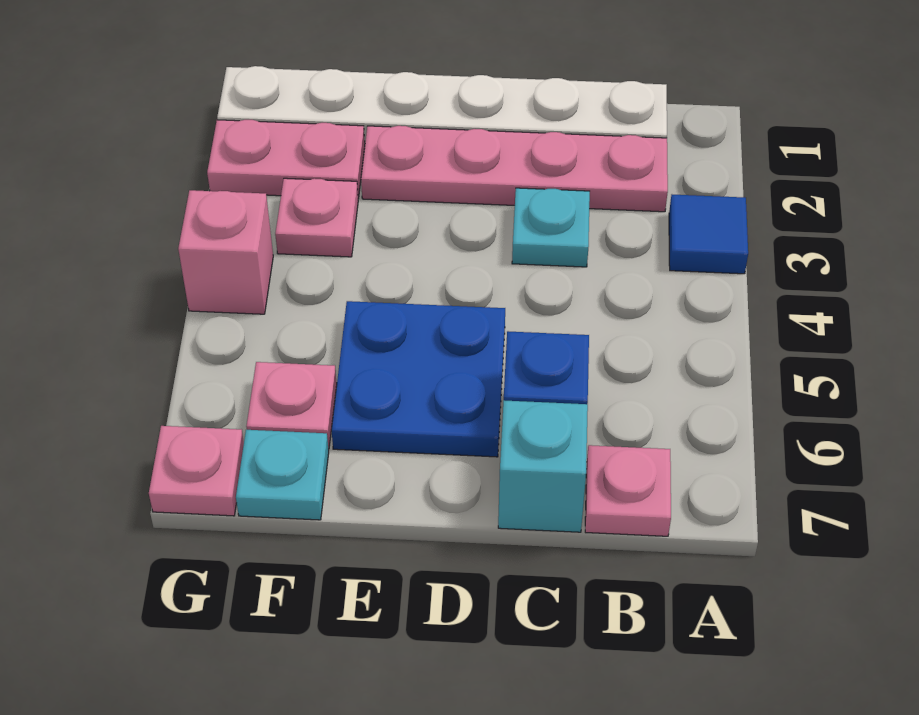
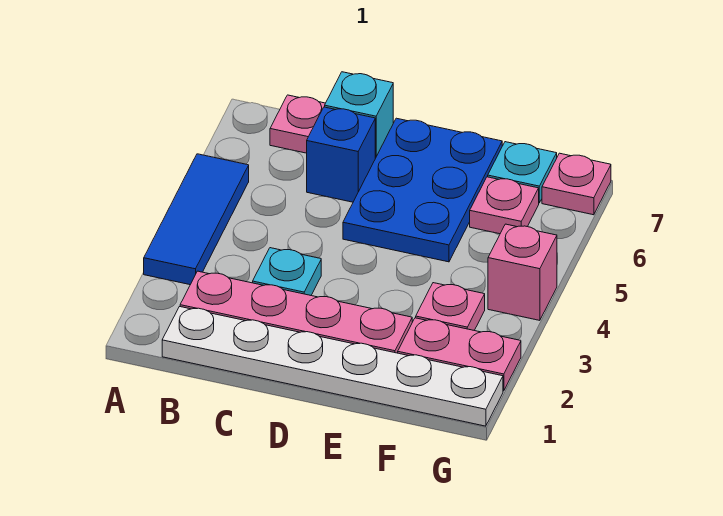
blue tile A3 level 1 -> blue tile A3:A5 level 1
blue plate D5:E6 level 1 -> blue plate D5:E7 level 1

